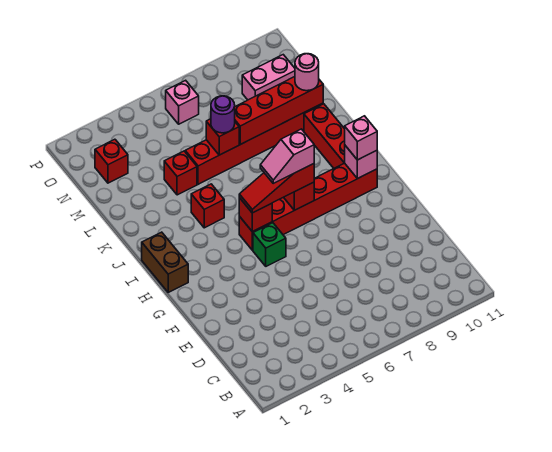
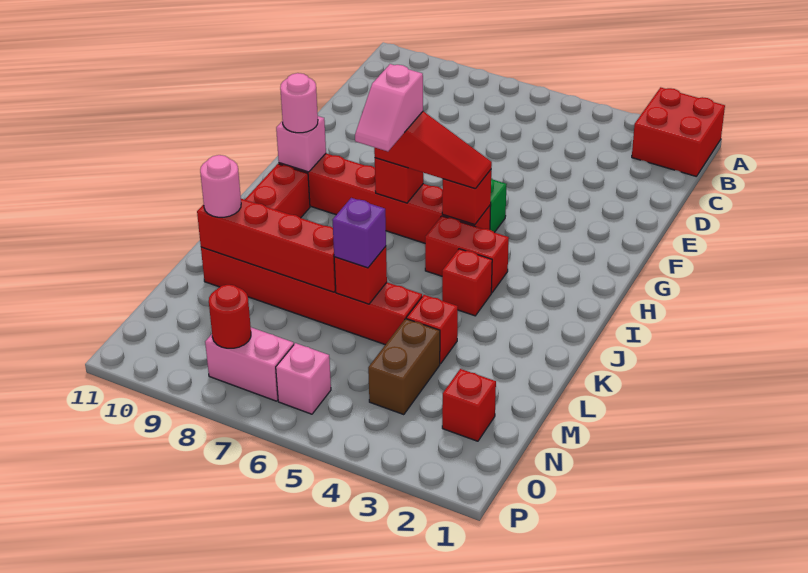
none -> red brick A1:B2 level 1
brown brick H1:I1 level 1 -> brown brick M4:N4 level 1
pink slope H6:H7 level 4 top 7 -> pink slope H7:I7 level 4 top H
pink brick H10 level 3 -> pink round brick H10 level 3
none -> red brick I4:I5 level 1
purple round brick L6 level 3 -> purple brick L6 level 3
pink brick N9:N10 level 1 -> pink brick O7:O8 level 1
none -> red round brick O8 level 2

